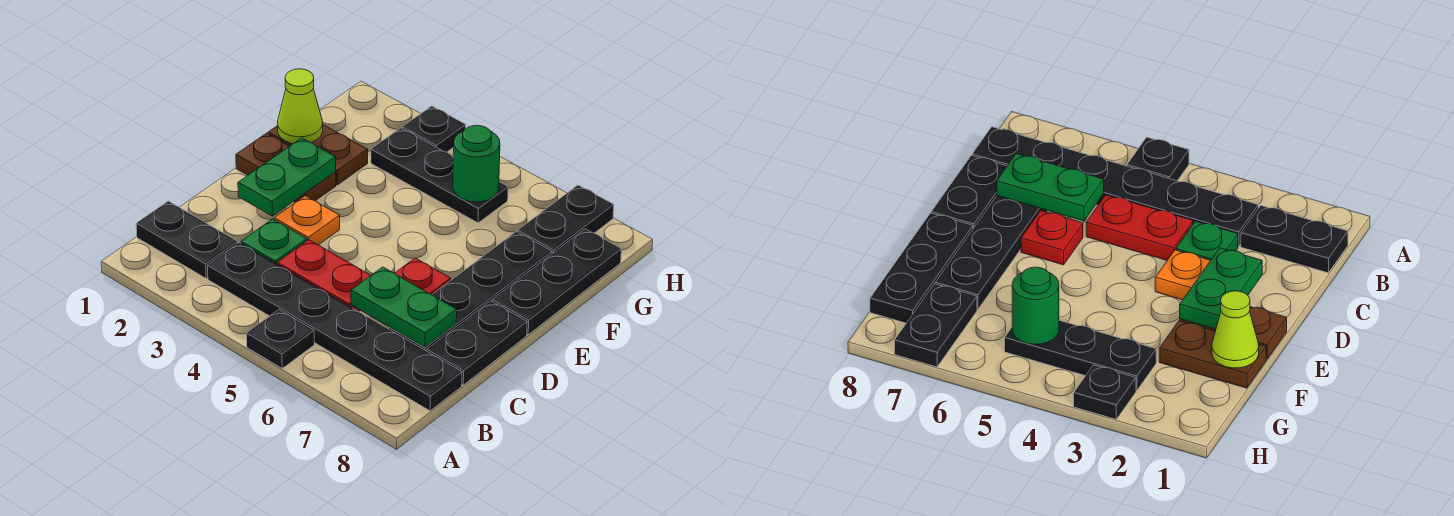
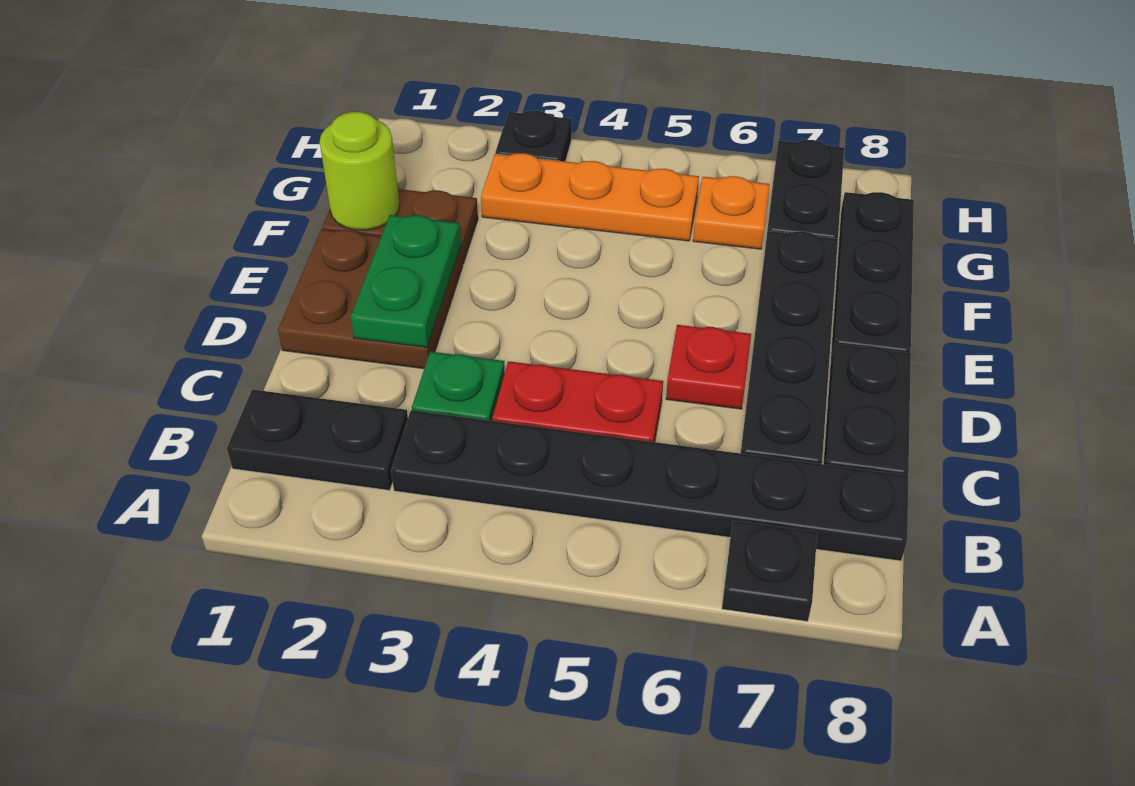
black plate A5 level 1 -> black plate A7 level 1
green plate C6:C7 level 2 -> none
orange plate D3 level 1 -> orange plate G6 level 1
brown plate E1:E2 level 1 -> brown plate D1:E2 level 1
lime cone F1 level 2 -> lime round brick F1 level 2
black plate G3:G5 level 1 -> orange plate G3:G5 level 1
green round brick G5 level 2 -> none

